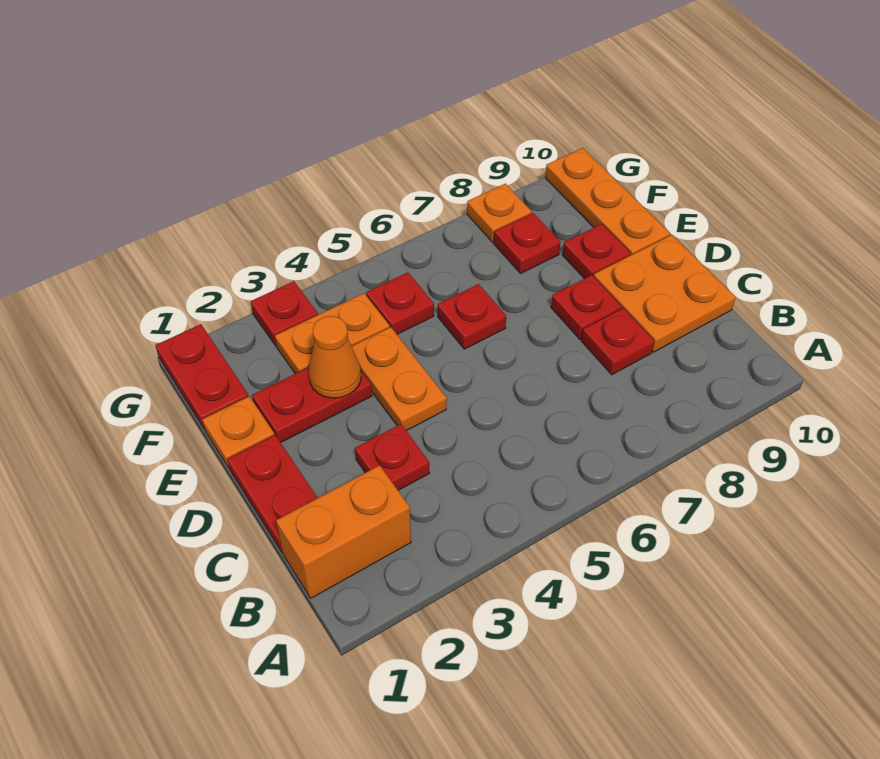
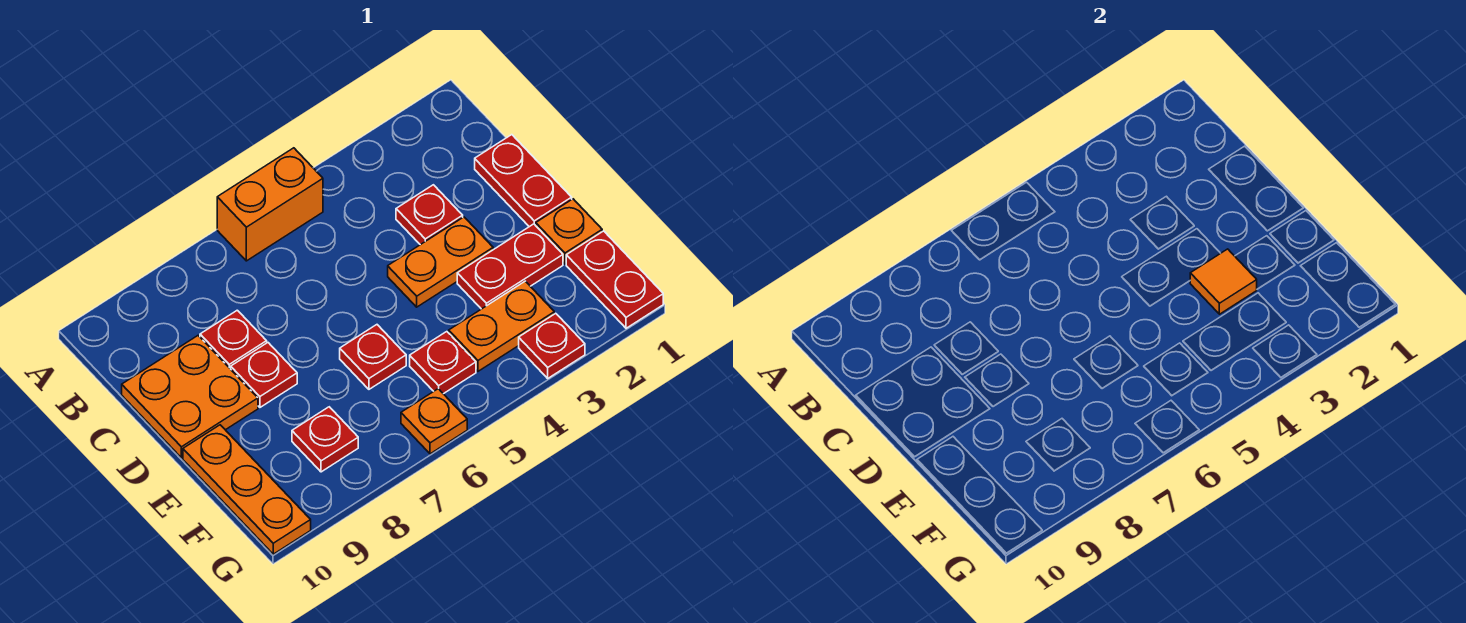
orange brick B1:B2 level 1 -> orange brick A5:A6 level 1
orange plate D4:E4 level 1 -> orange plate D3:D4 level 1
orange cone E3 level 2 -> orange tile E3 level 2
red plate E9 level 1 -> none
orange plate G8 level 1 -> orange plate G6 level 1

